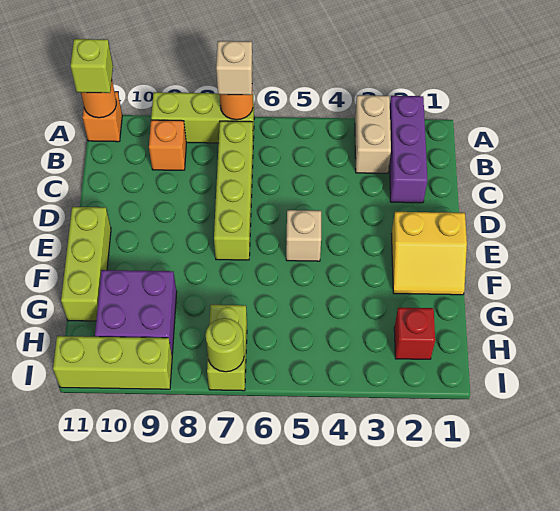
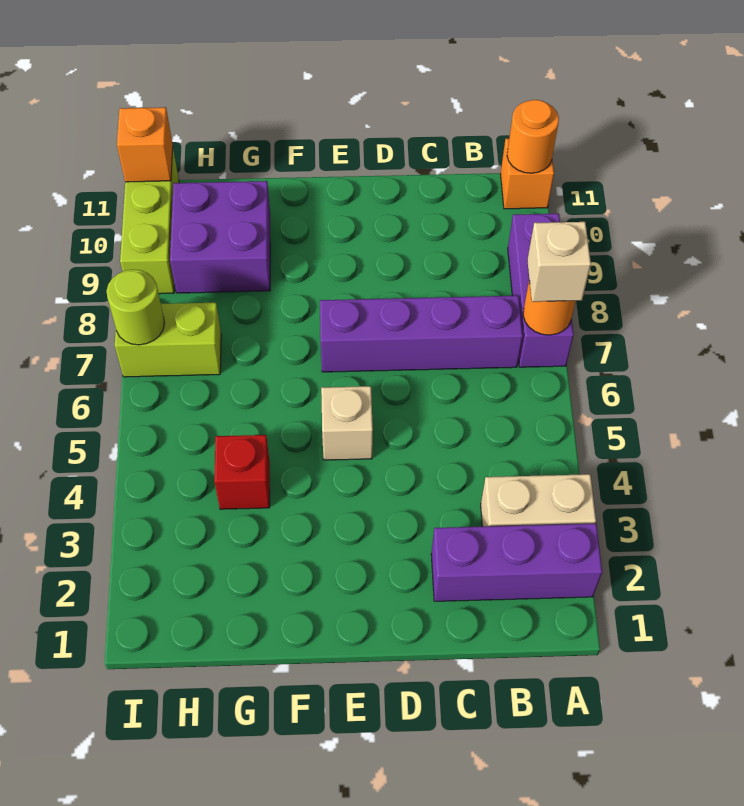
lime brick A7:A9 level 1 -> purple brick A7:A9 level 1
lime brick A11 level 3 -> none
lime brick B7:E7 level 1 -> purple brick B7:E7 level 1
orange brick B9 level 1 -> orange brick I11 level 2
yellow slope E1:F2 level 1 top E -> none
lime brick E11:G11 level 1 -> none
red brick H2 level 1 -> red brick G4 level 1

